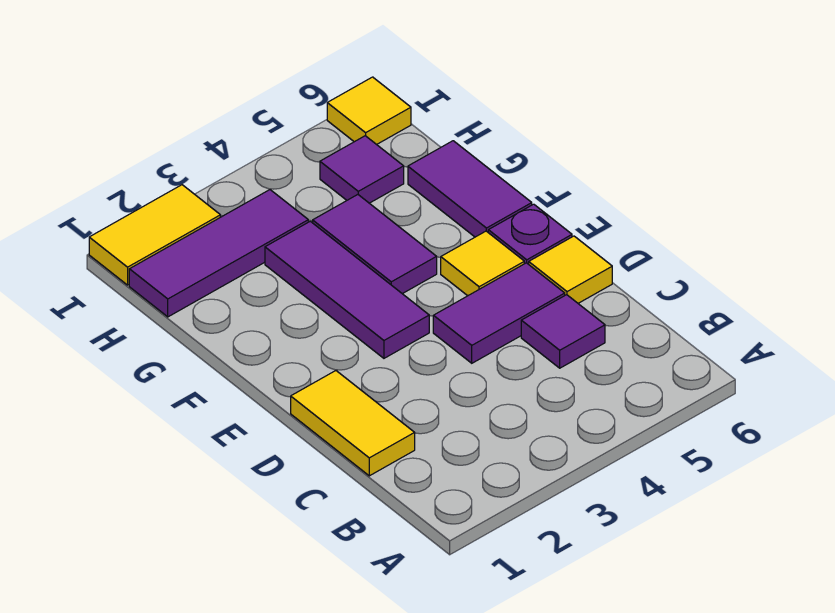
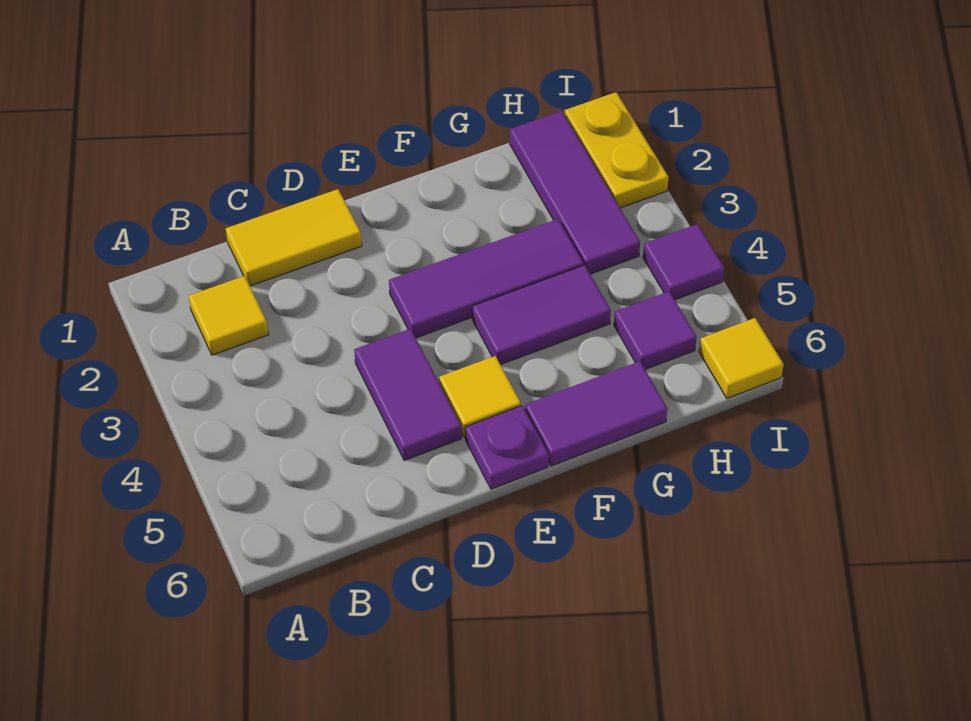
purple tile C5 level 1 -> purple tile I4 level 1
yellow tile D6 level 1 -> yellow tile B2 level 1
yellow tile I1:I2 level 1 -> yellow plate I1:I2 level 1

